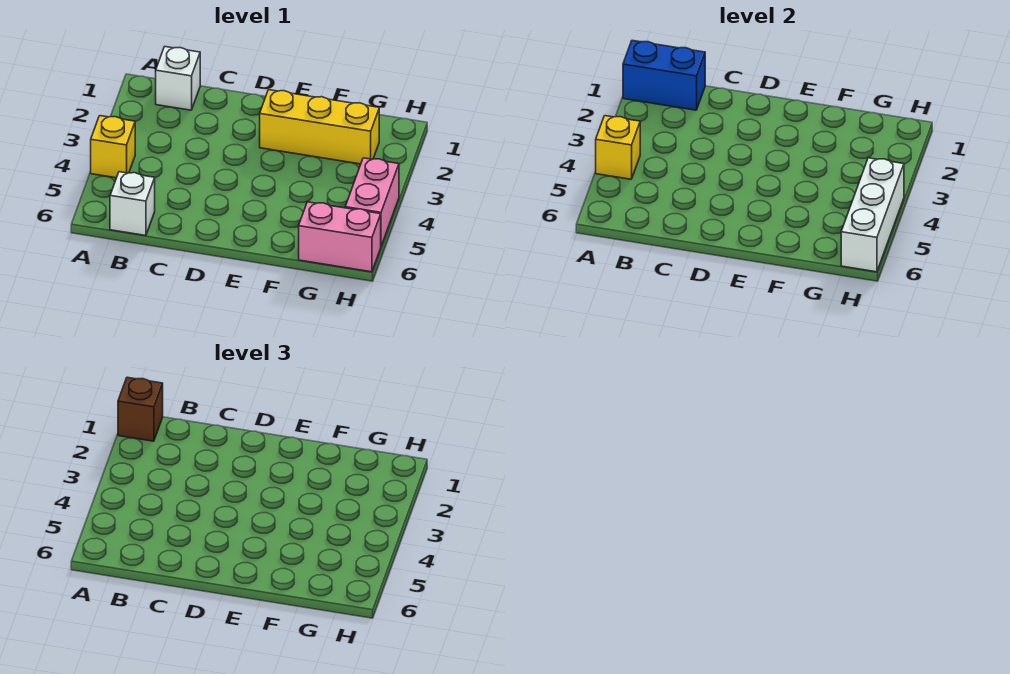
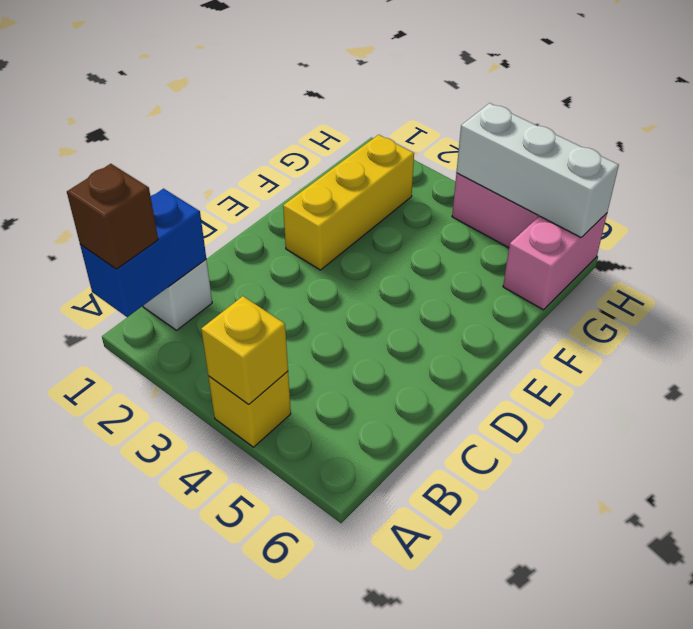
white brick B6 level 1 -> none

